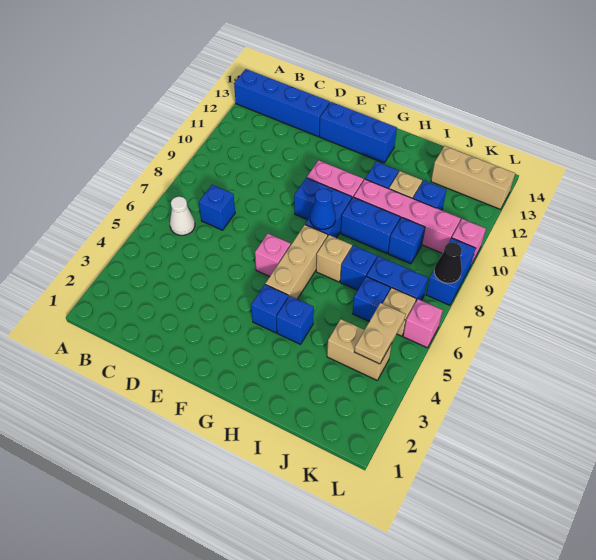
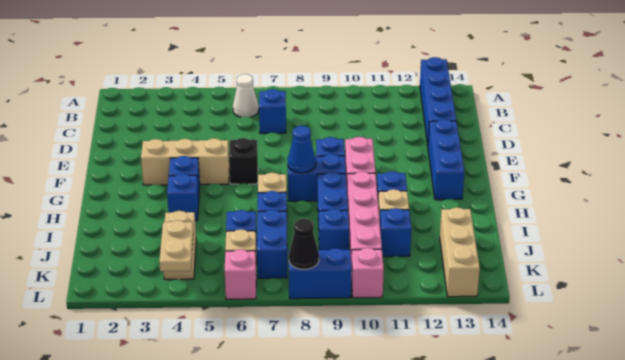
pink brick F6 level 1 -> black brick F6 level 1
tan brick G5:G7 level 1 -> tan brick F3:F5 level 1
tan plate K4:K5 level 2 -> tan plate K4:L4 level 2

